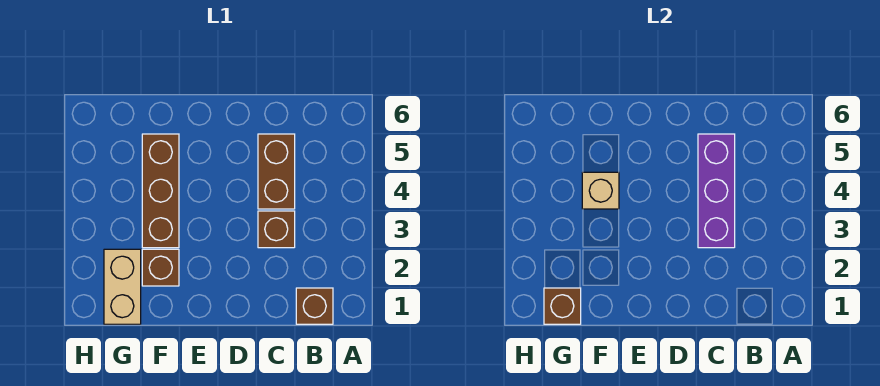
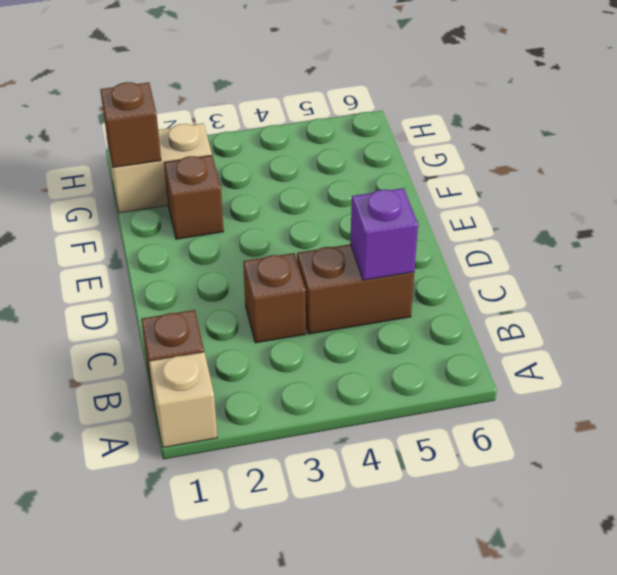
purple brick C3:C5 level 2 -> purple brick C5 level 2
brown brick F3:F5 level 1 -> none
tan brick F4 level 2 -> tan brick A1 level 1

